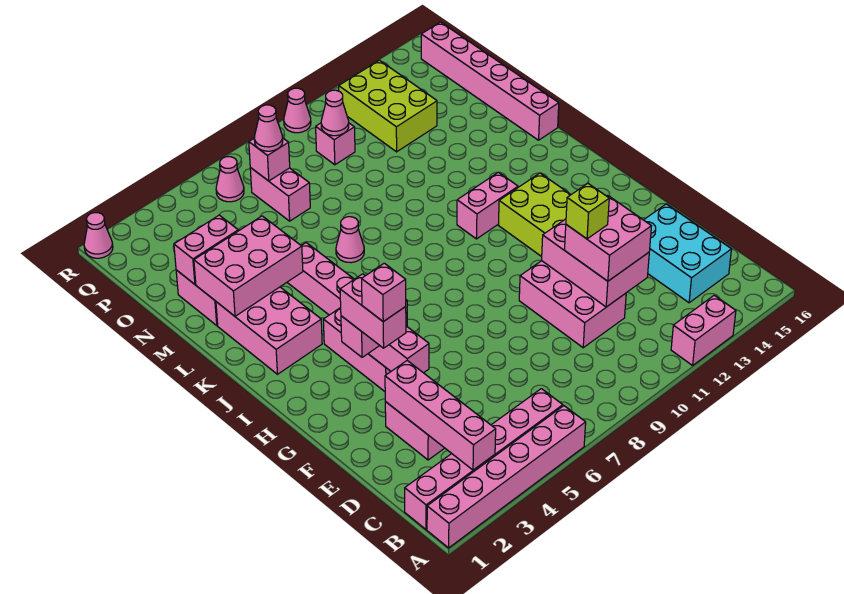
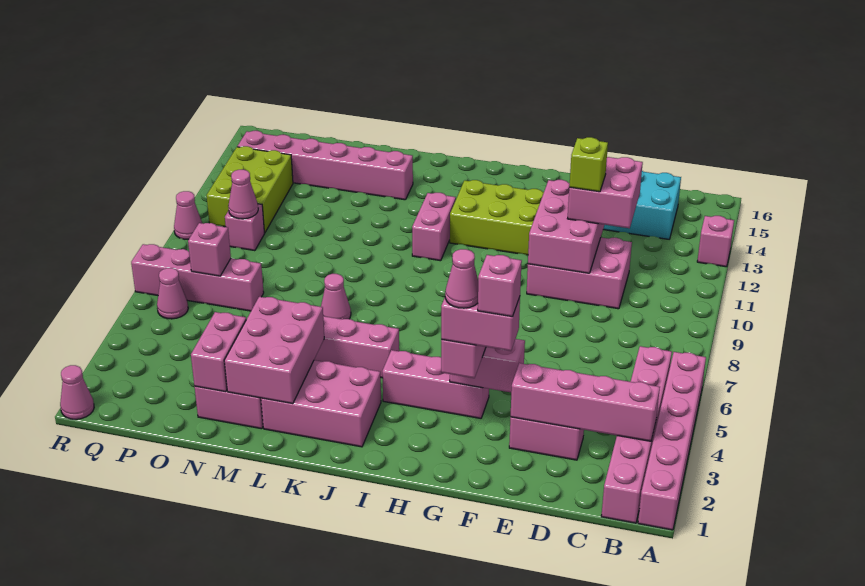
pink brick A12:A13 level 1 -> pink brick A13 level 1
pink brick D11:F12 level 2 -> pink brick E10:F12 level 2
pink brick L16:Q16 level 1 -> pink brick L14:Q14 level 1
pink brick O7:P7 level 1 -> pink brick O7:R7 level 1
lime brick O12:Q13 level 1 -> lime brick P11:Q13 level 1
pink cone P7 level 3 -> pink cone G3 level 5

